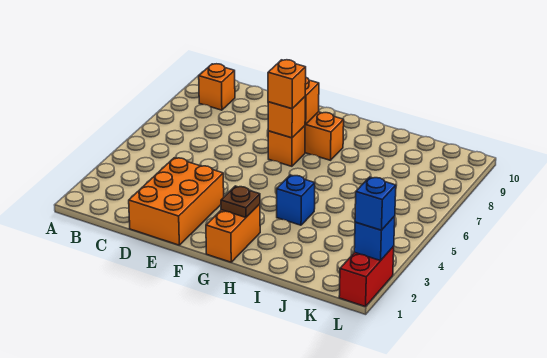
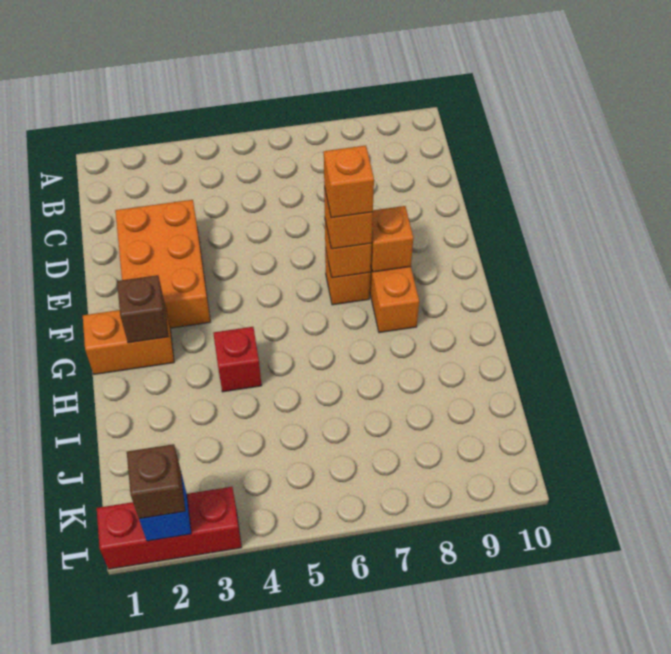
orange brick B9 level 1 -> orange brick F7 level 4
orange brick D1:E3 level 1 -> orange brick D2:F3 level 1
brown plate G2 level 2 -> brown brick G2 level 2
blue brick H4 level 1 -> red brick H4 level 1
red brick L1:L2 level 1 -> red brick L1:L3 level 1
blue brick L2 level 3 -> brown brick L2 level 3

